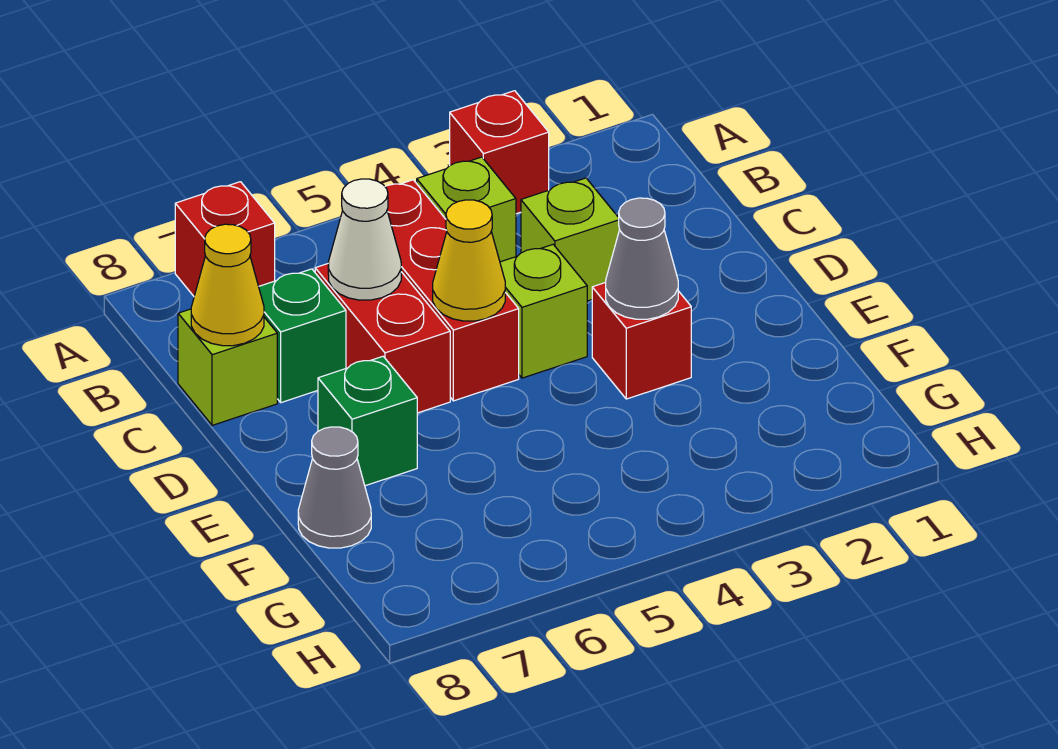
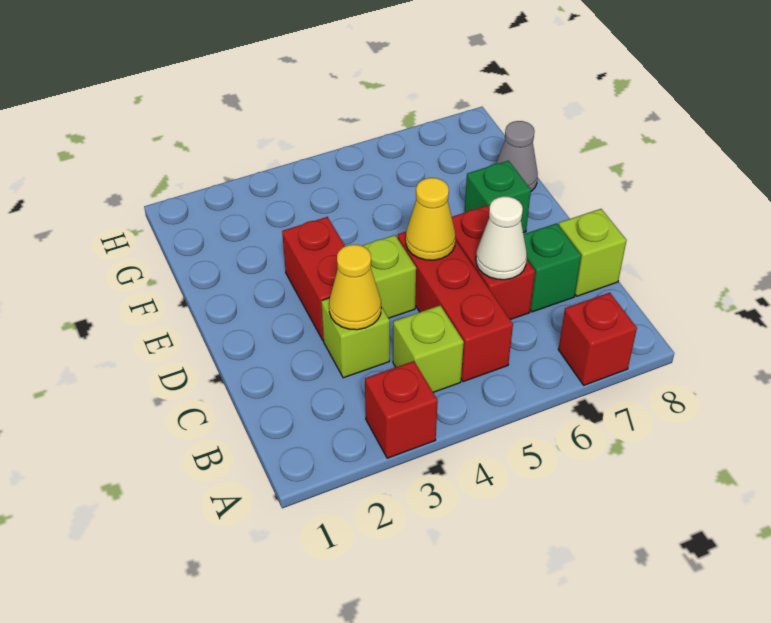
yellow cone C8 level 2 -> yellow cone C3 level 2
red brick E3 level 1 -> red brick D3:E3 level 1
grey cone E3 level 2 -> none

